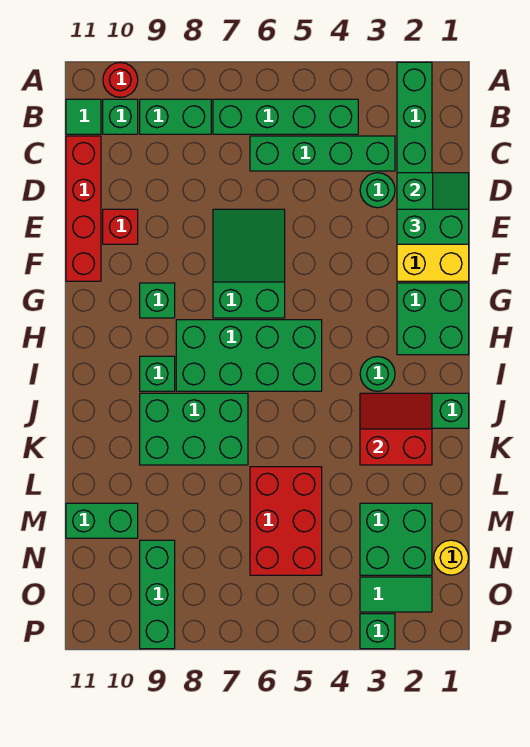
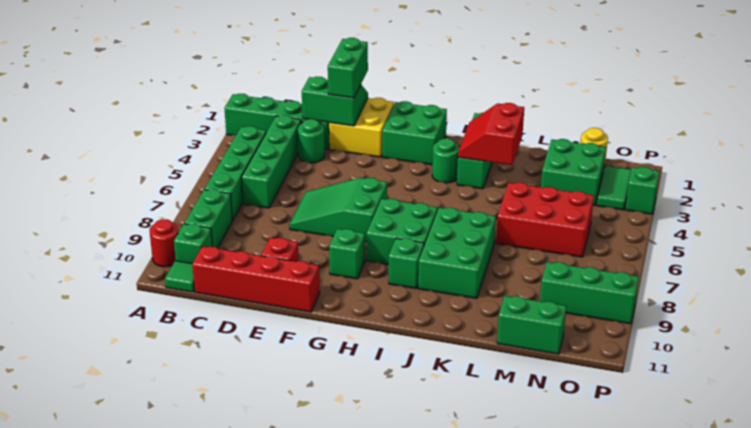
green brick H5:I8 level 1 -> green brick H7:I8 level 1
green brick M10:M11 level 1 -> green brick M11:N11 level 1

